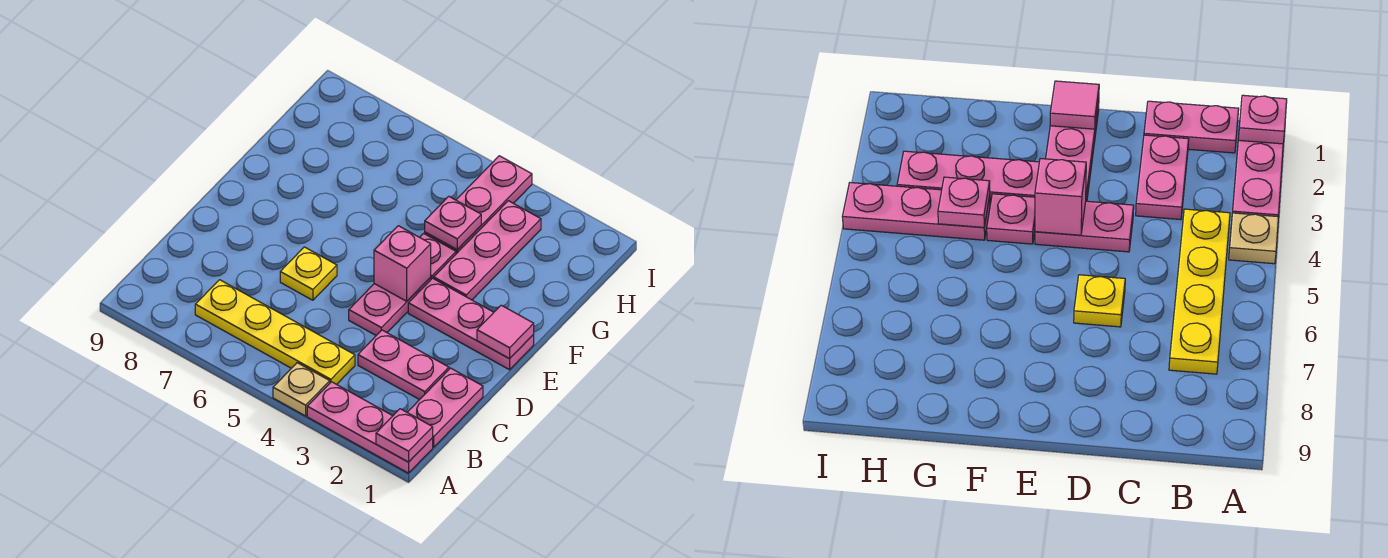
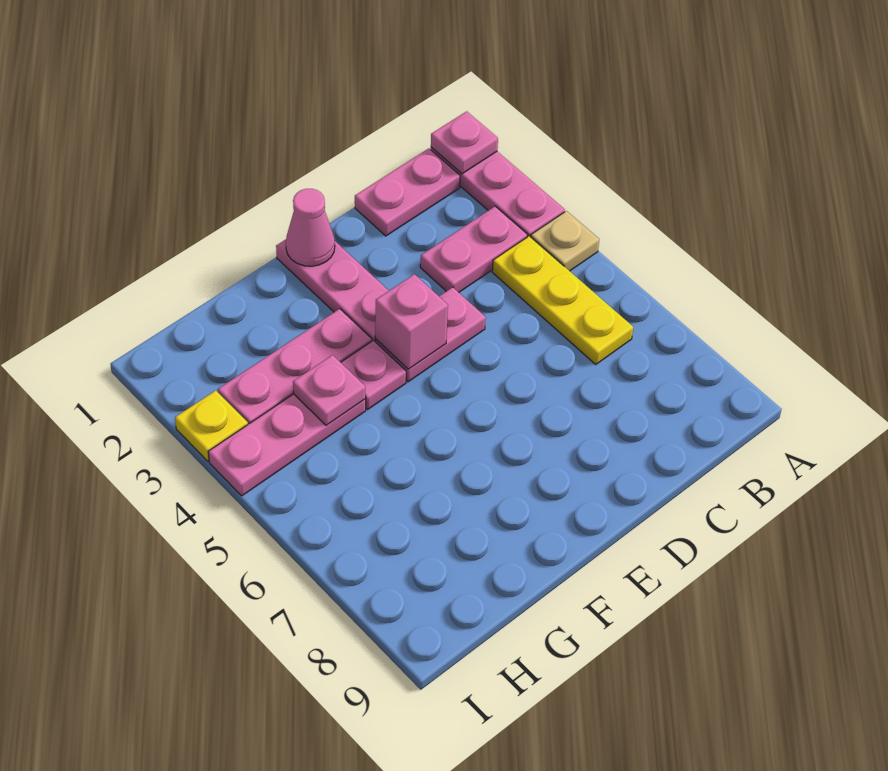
yellow plate B4:B7 level 1 -> yellow plate B4:B6 level 1
pink plate C2:C3 level 1 -> pink plate B3:C3 level 1
yellow plate D6 level 1 -> yellow plate I3 level 1
pink tile E1 level 2 -> pink cone E1 level 2

